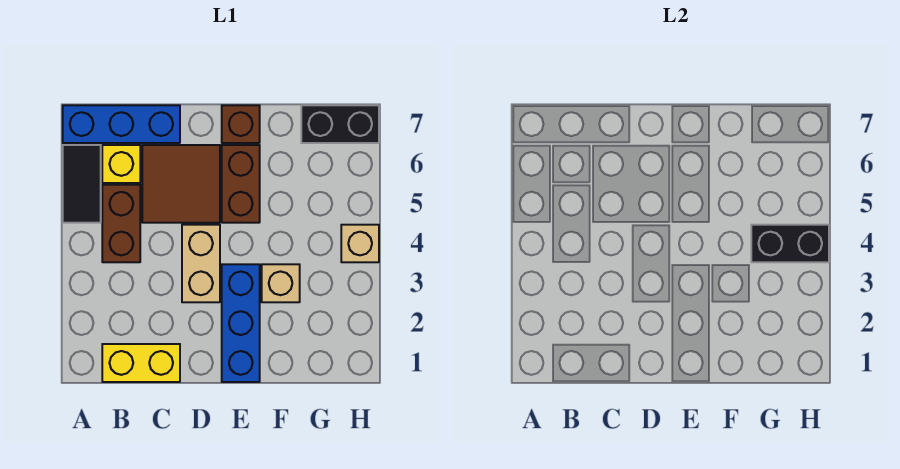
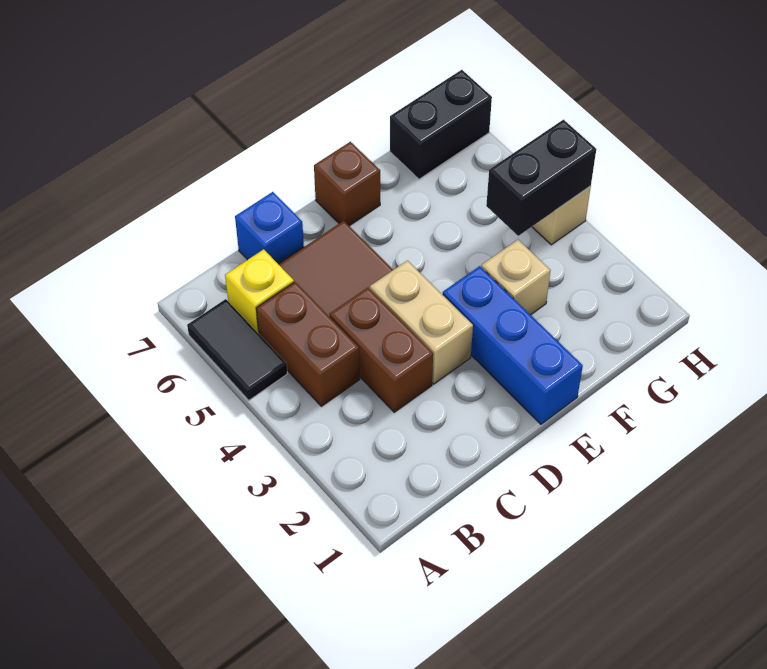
blue brick A7:C7 level 1 -> blue brick C7 level 1
yellow brick B1:C1 level 1 -> none
brown brick E5:E6 level 1 -> brown brick C3:C4 level 1

